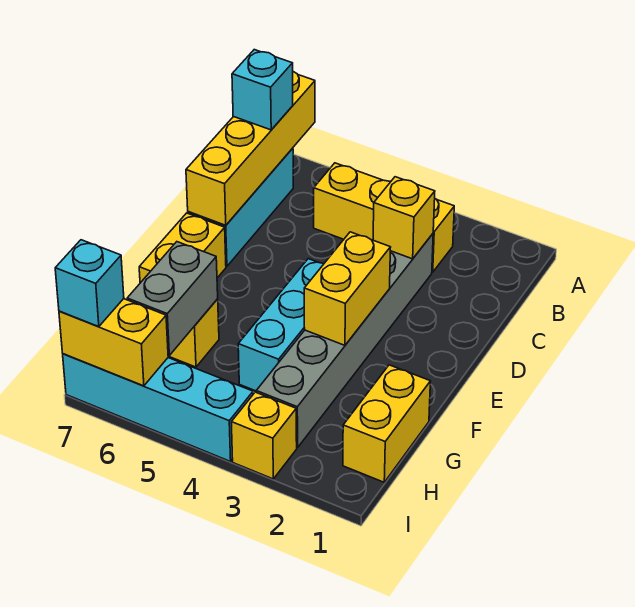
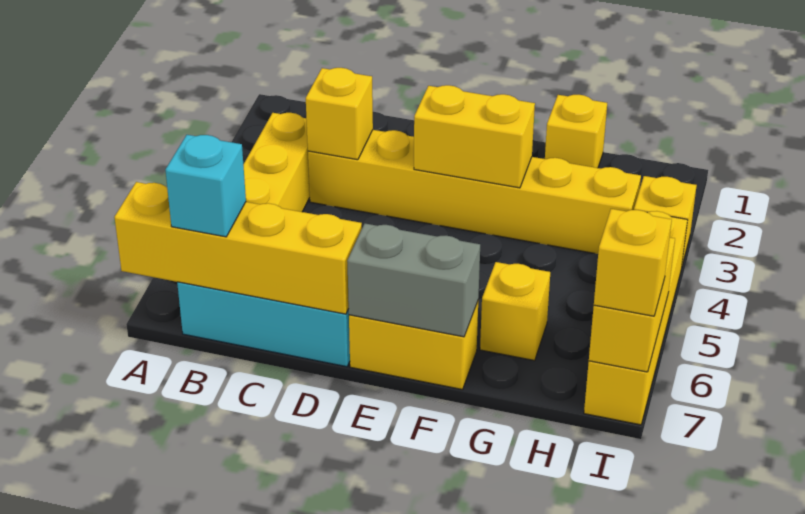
grey brick C3:H3 level 1 -> yellow brick C3:H3 level 1
cyan brick E4:G4 level 1 -> none
yellow brick G1:H1 level 1 -> yellow brick G1 level 1
grey brick G6:H6 level 2 -> grey brick E7:F7 level 2
cyan brick I4:I7 level 1 -> yellow brick I4:I7 level 1
cyan brick I7 level 3 -> yellow brick I7 level 3

